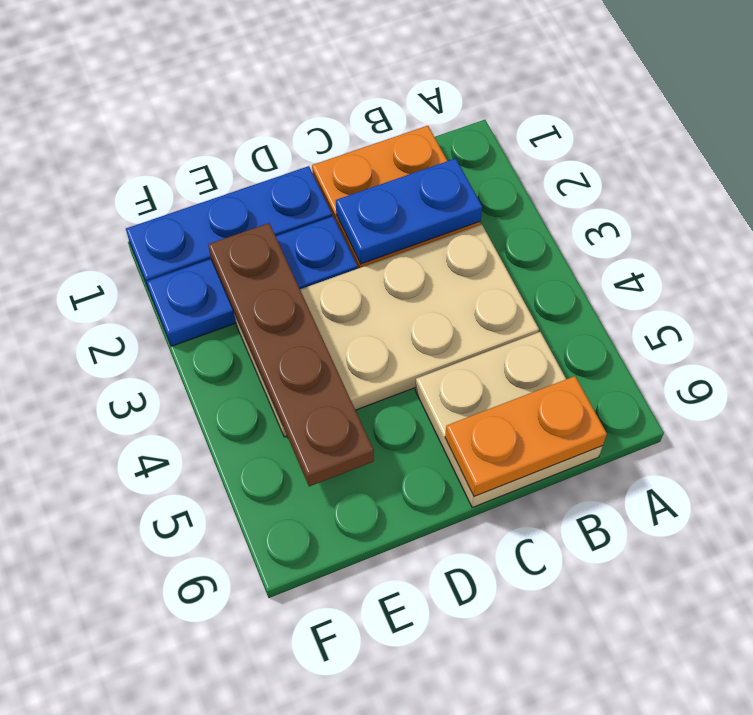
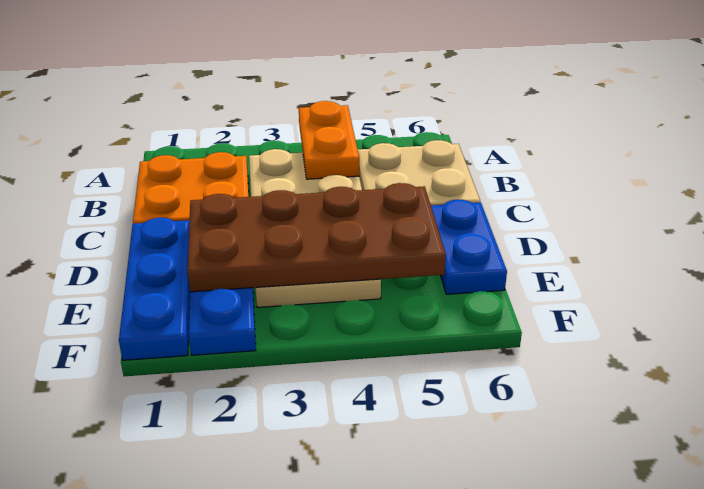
blue plate B2:C2 level 2 -> blue plate D6:E6 level 1
orange plate B6:C6 level 2 -> orange plate A4:B4 level 2
brown plate E2:E5 level 2 -> brown plate D2:E5 level 2

